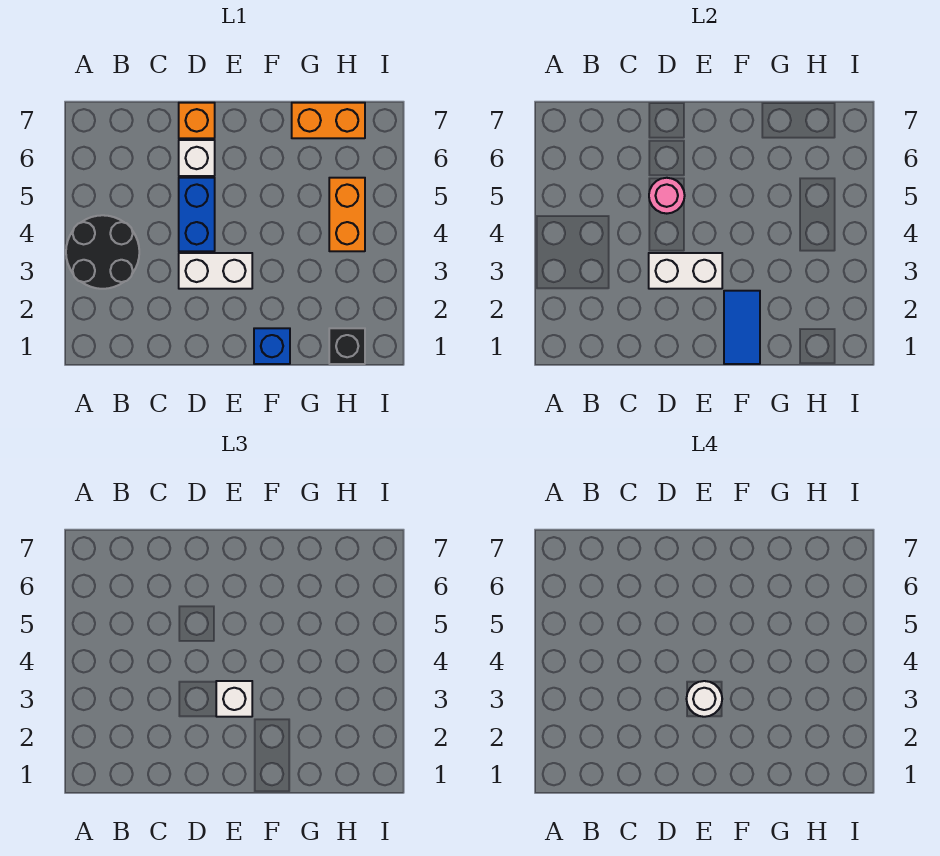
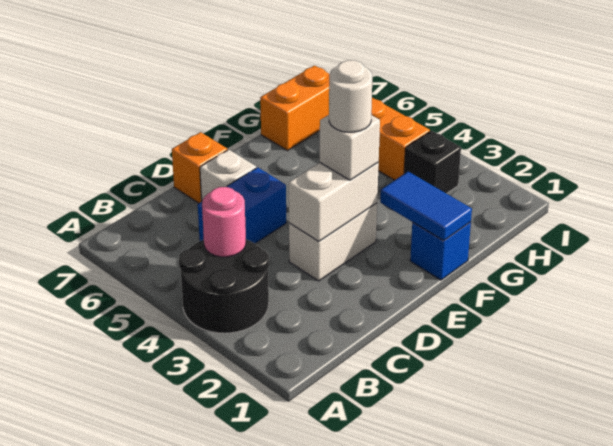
blue brick D4:D5 level 1 -> blue brick C5:D5 level 1
pink round brick D5 level 2 -> pink round brick B4 level 2
black brick H1 level 1 -> black brick H3 level 1

